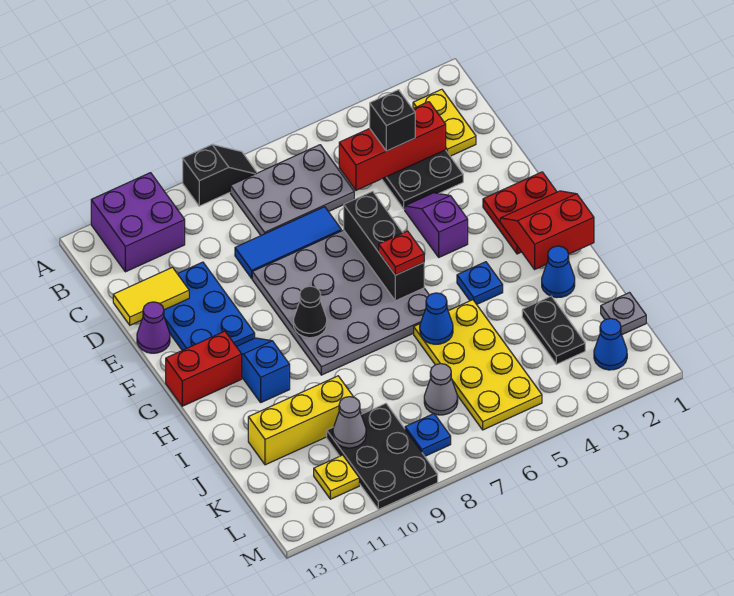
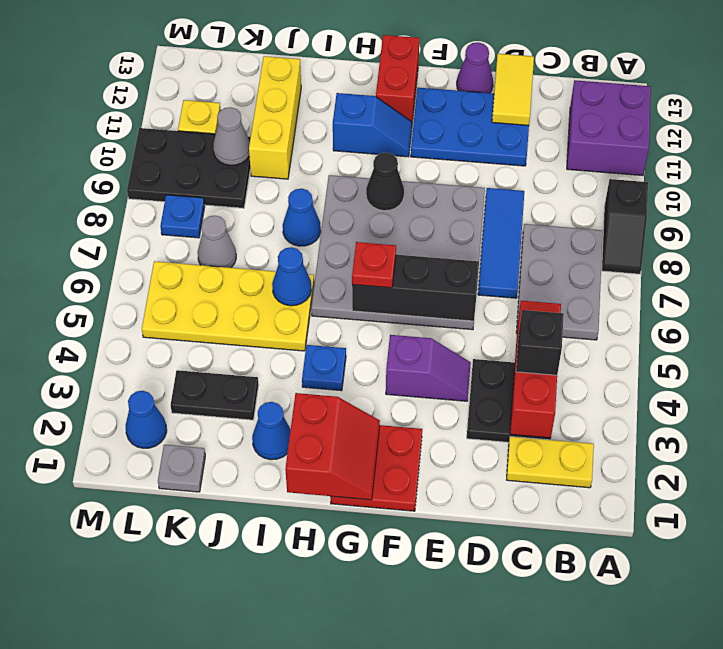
none -> blue cone I8 level 1

